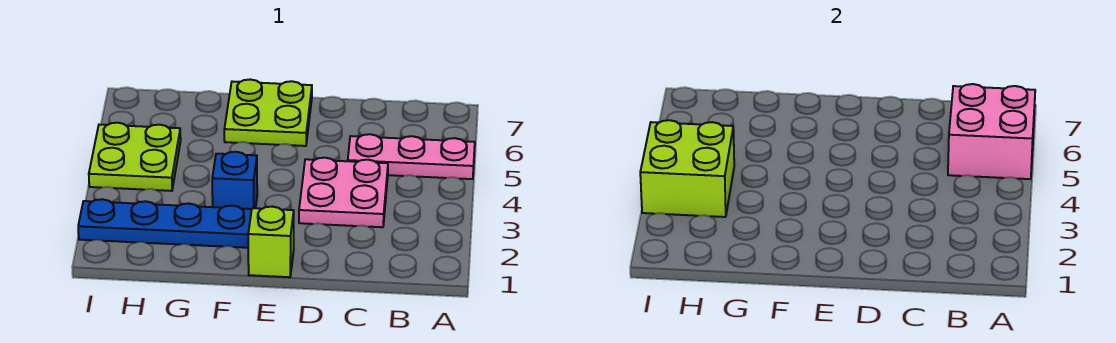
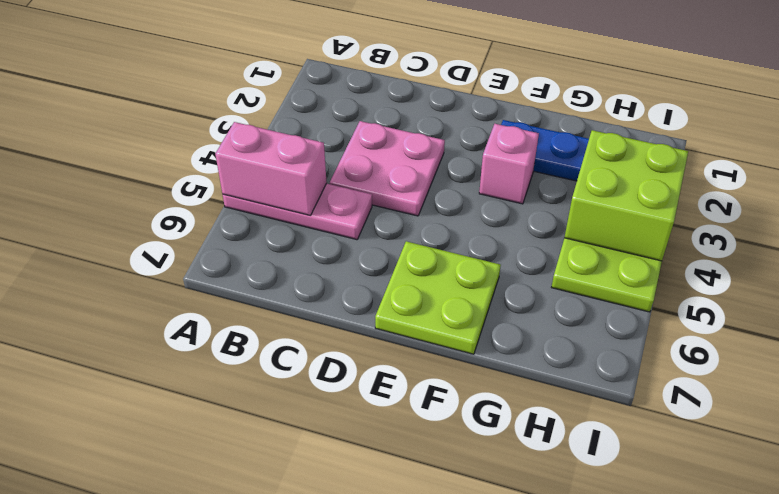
pink brick A5:B6 level 2 -> pink brick A5:B5 level 2
lime brick E1 level 1 -> none
blue brick F3 level 1 -> pink brick F3 level 1

